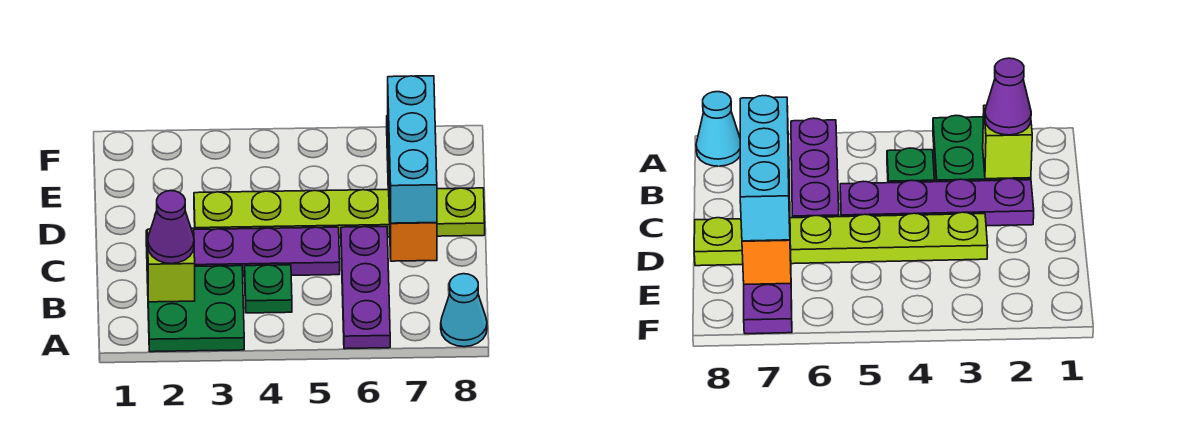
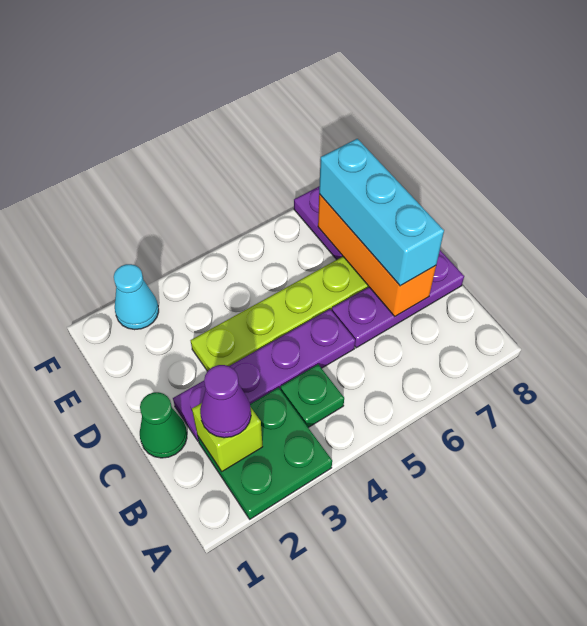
purple plate A6:C6 level 1 -> purple plate C6:C8 level 1
cyan cone A8 level 1 -> cyan cone F2 level 1
none -> green cone C1 level 1

